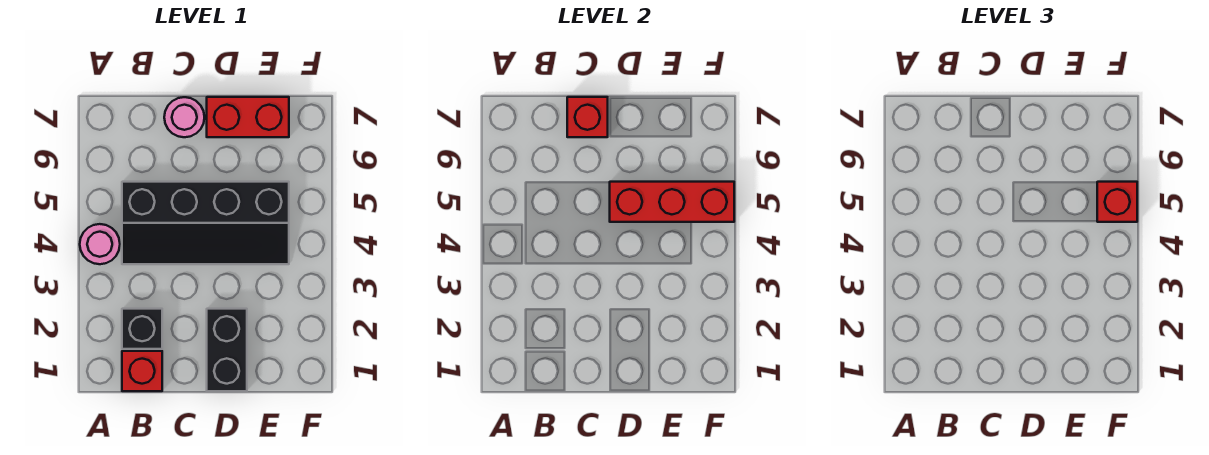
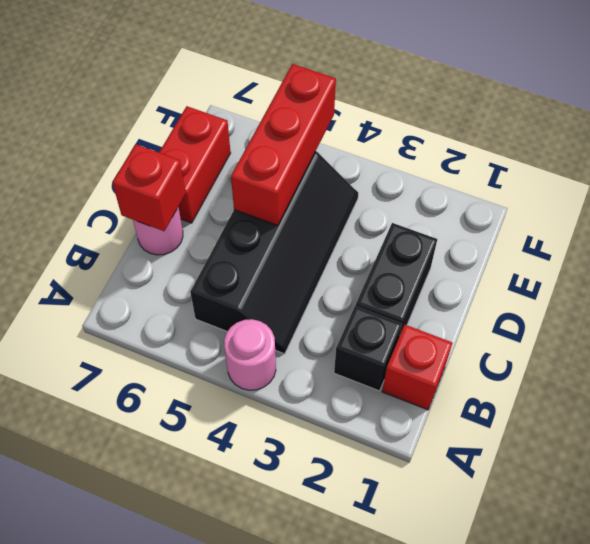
black brick D1:D2 level 1 -> black brick C2:D2 level 1
red brick F5 level 3 -> none

